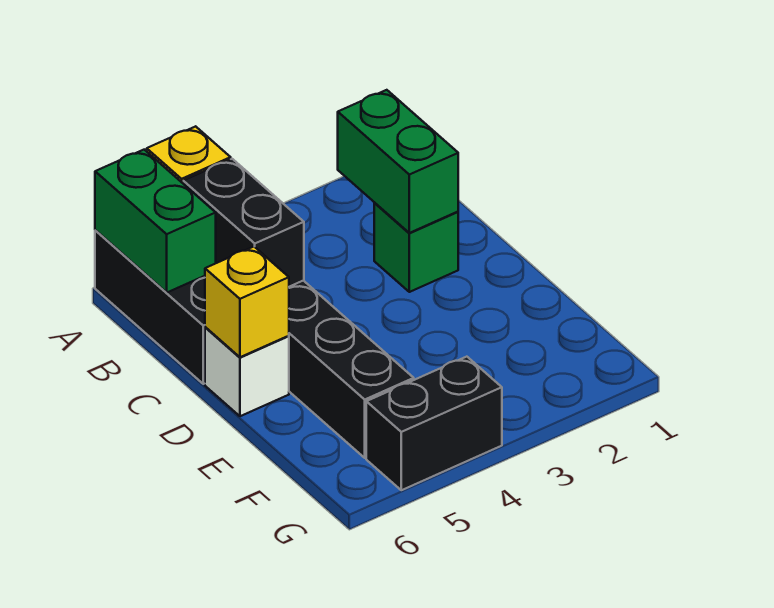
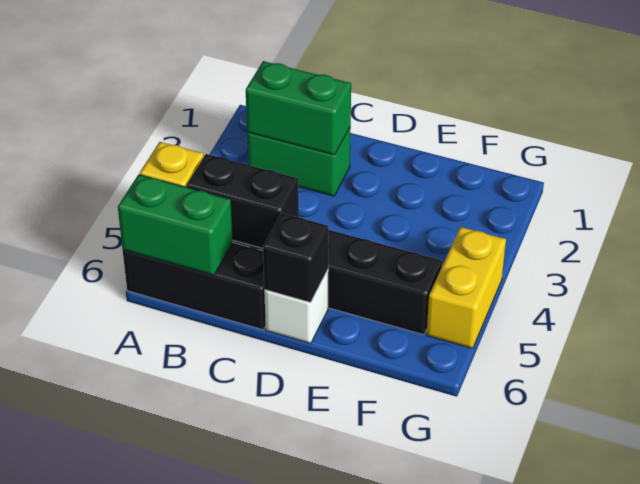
green brick C2 level 1 -> green brick B2:C2 level 1
yellow brick D6 level 2 -> black brick D6 level 2
black brick G4:G5 level 1 -> yellow brick G4:G5 level 1

